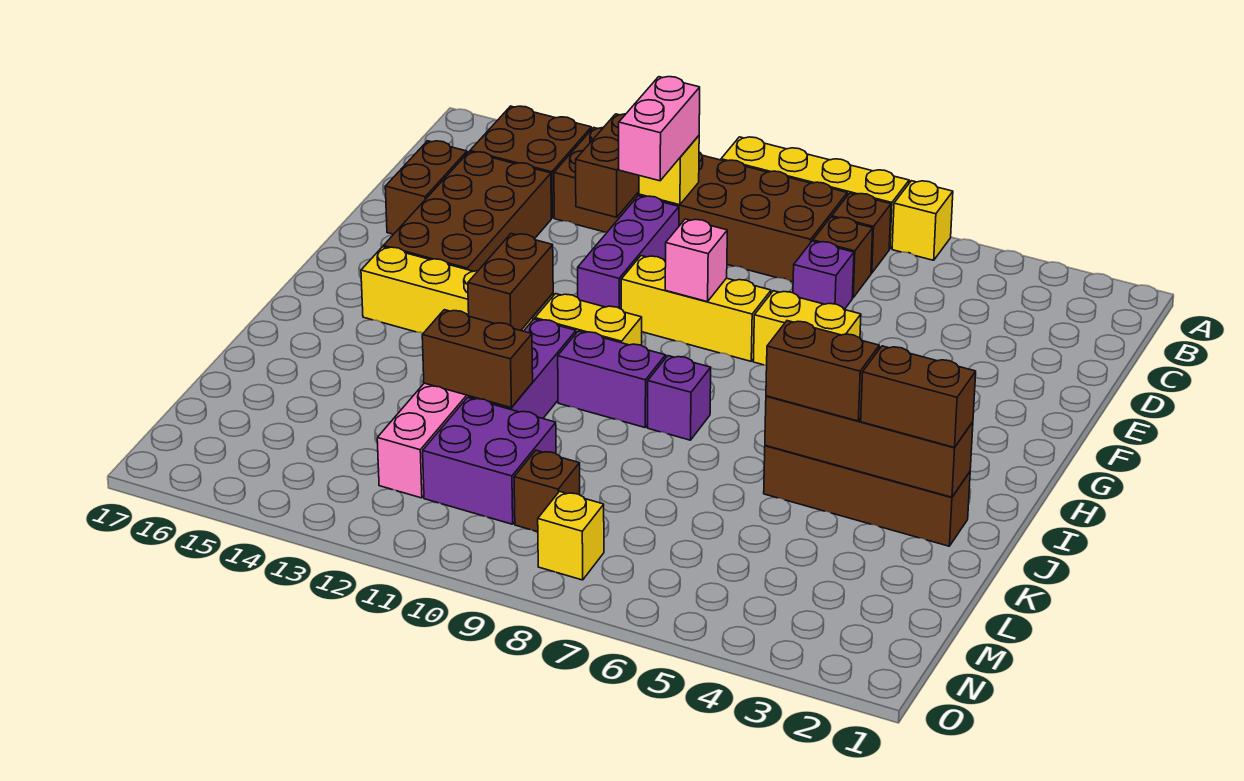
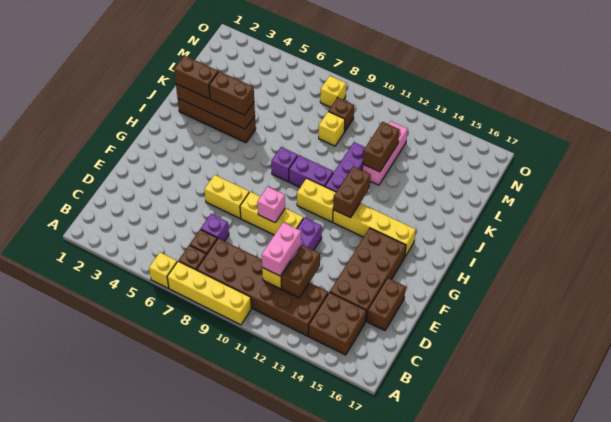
brown brick K11:K12 level 2 -> brown brick K12:L12 level 2
none -> yellow brick L9 level 1
purple brick L10:M11 level 1 -> none

